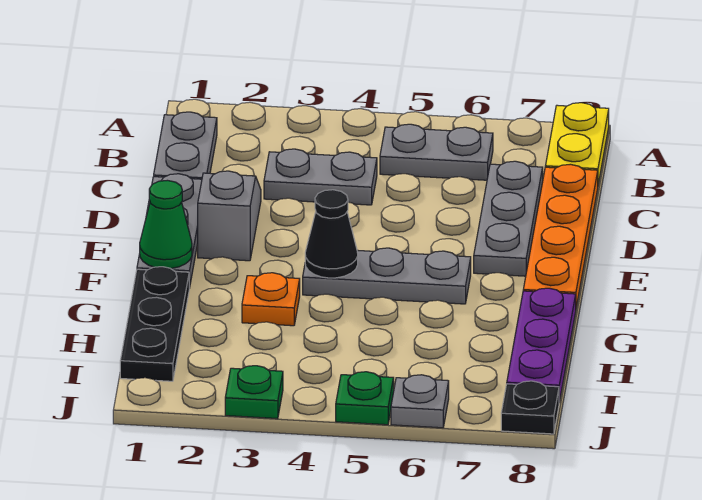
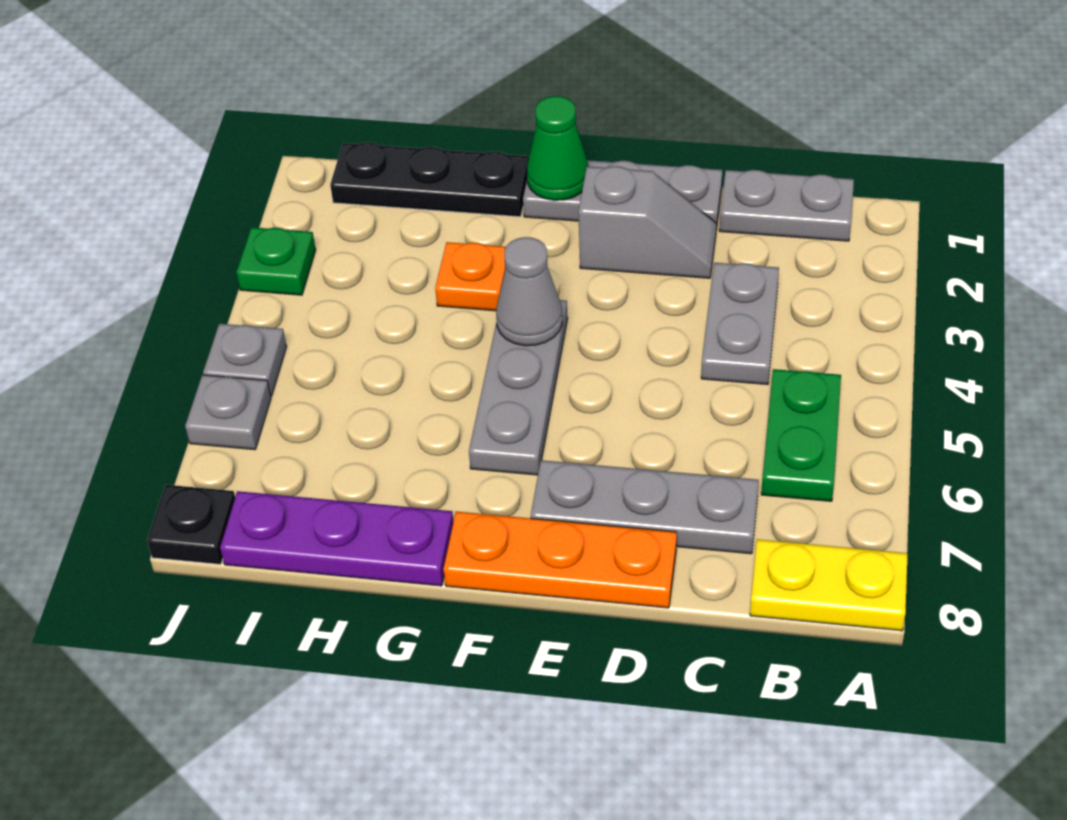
grey plate B5:B6 level 1 -> green plate B5:B6 level 1
orange plate C8:F8 level 1 -> orange plate D8:F8 level 1
black cone F4 level 2 -> grey cone F4 level 2
green plate J5 level 1 -> grey plate J5 level 1

